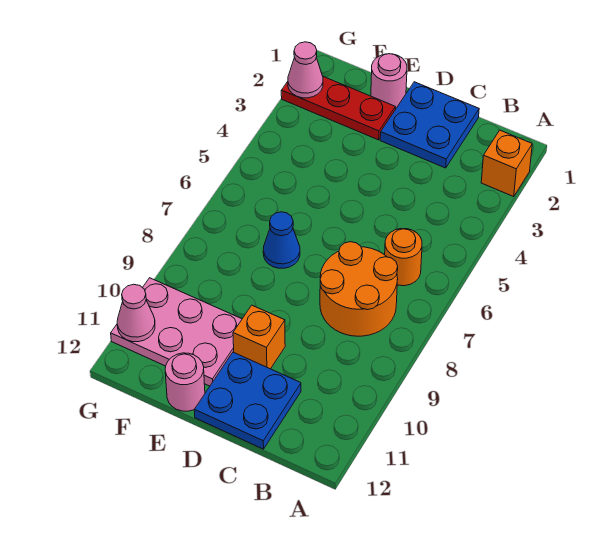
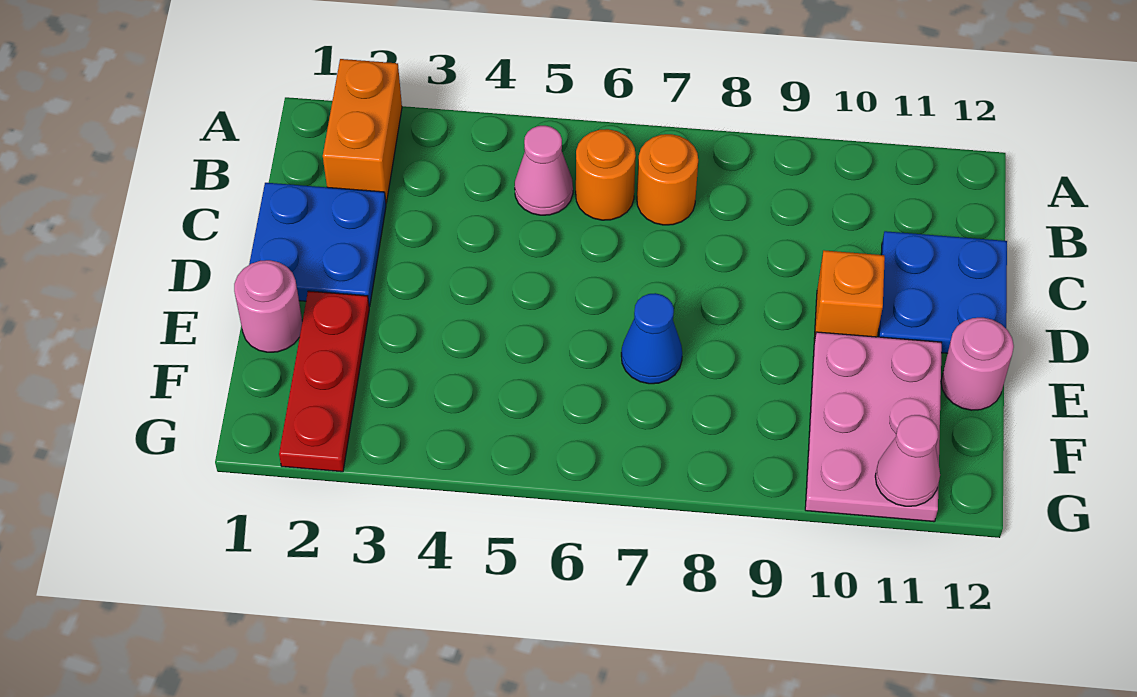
orange brick A2 level 1 -> orange brick A2:B2 level 1
orange round brick B7:C8 level 1 -> orange round brick B7 level 1
pink cone G2 level 2 -> pink cone B5 level 1

